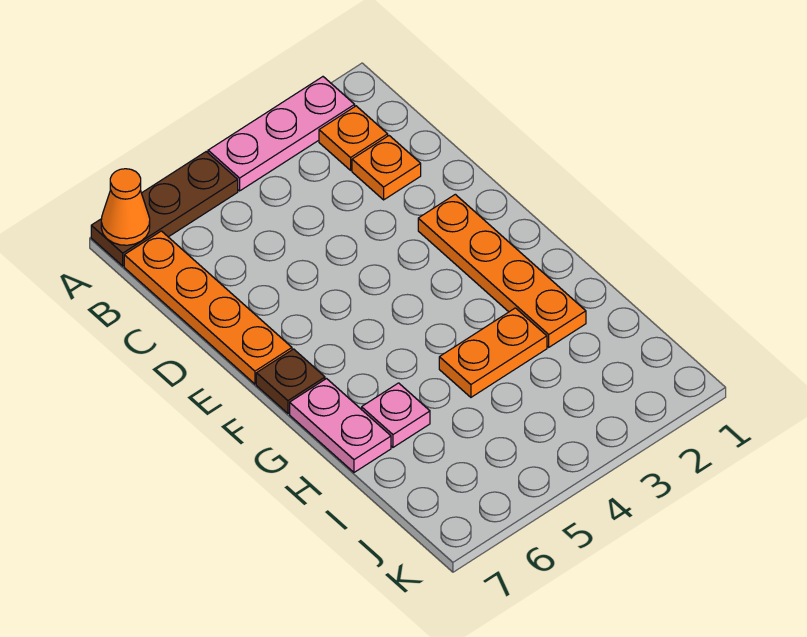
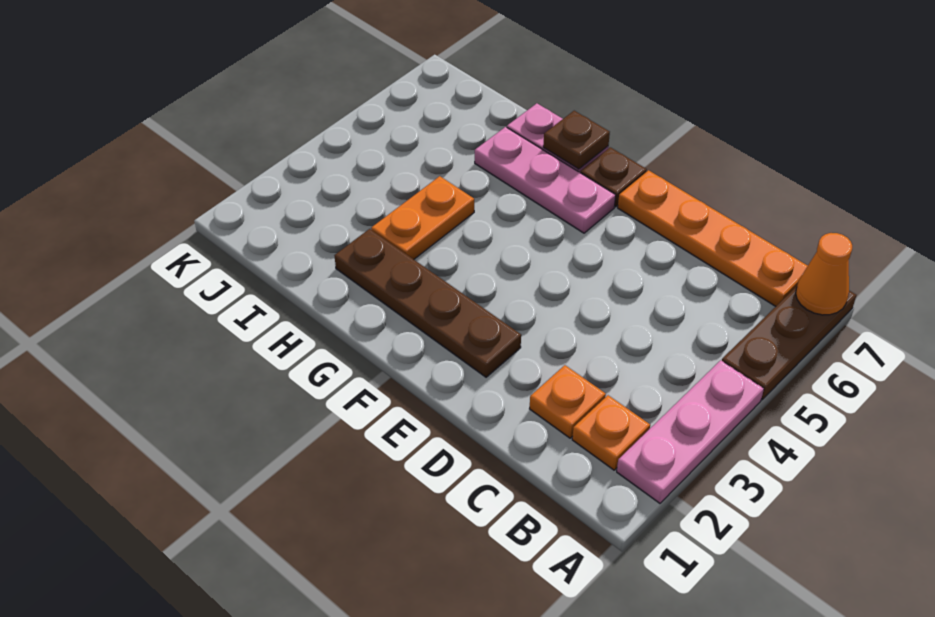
orange plate E2:H2 level 1 -> brown plate E2:H2 level 1
none -> brown plate G7 level 2
pink plate H6 level 1 -> pink plate F6:H6 level 1

